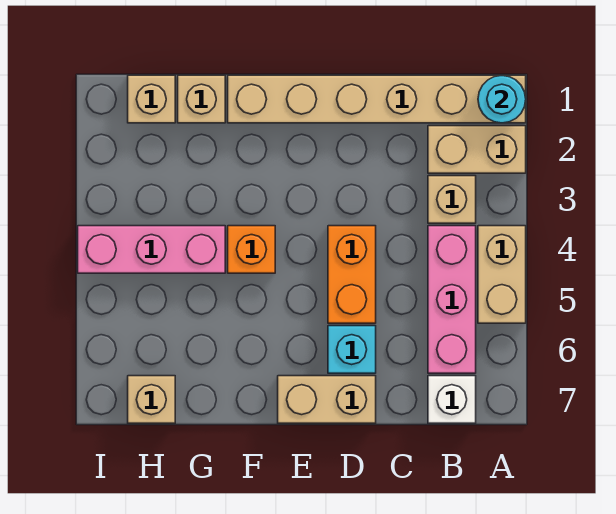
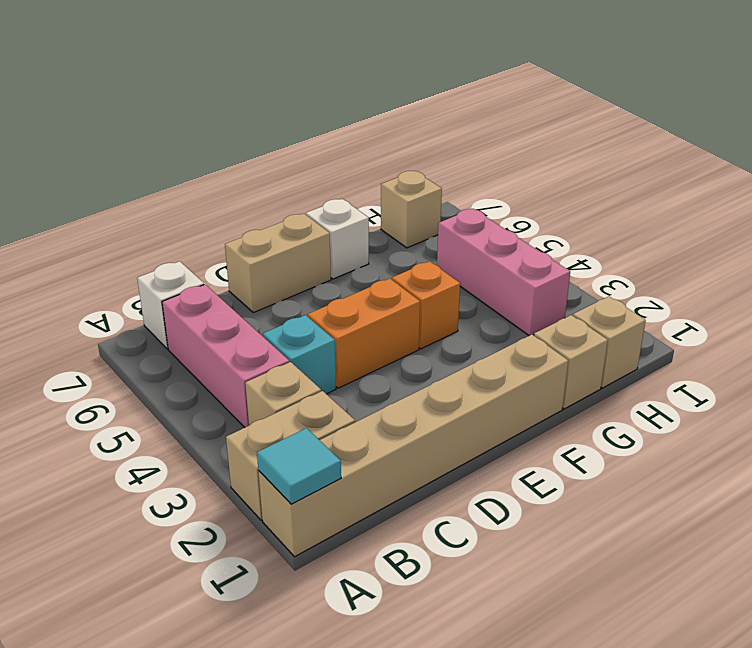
cyan round brick A1 level 2 -> cyan tile A1 level 2
tan brick A4:A5 level 1 -> none
orange brick D4:D5 level 1 -> orange brick D4:E4 level 1
cyan brick D6 level 1 -> cyan brick C4 level 1
none -> white brick F7 level 1
pink brick G4:I4 level 1 -> pink brick H3:H5 level 1

